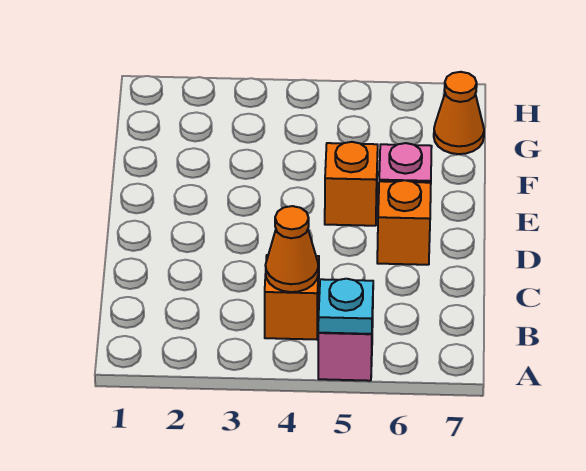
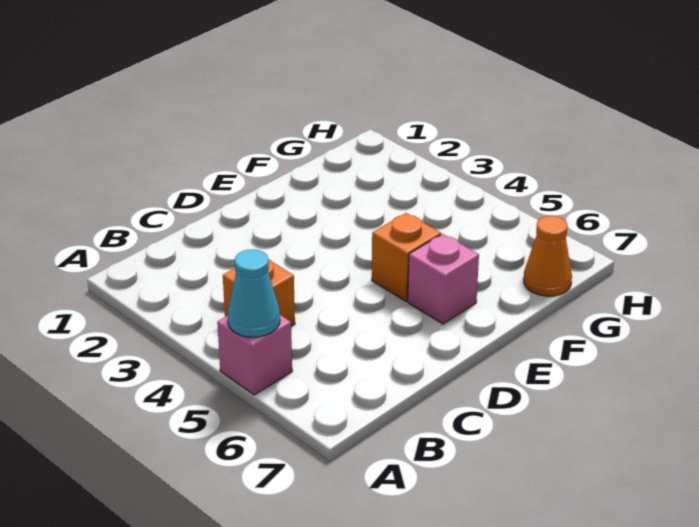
cyan plate A5 level 2 -> cyan cone A5 level 2
orange cone B4 level 2 -> none
orange brick D6 level 1 -> none

